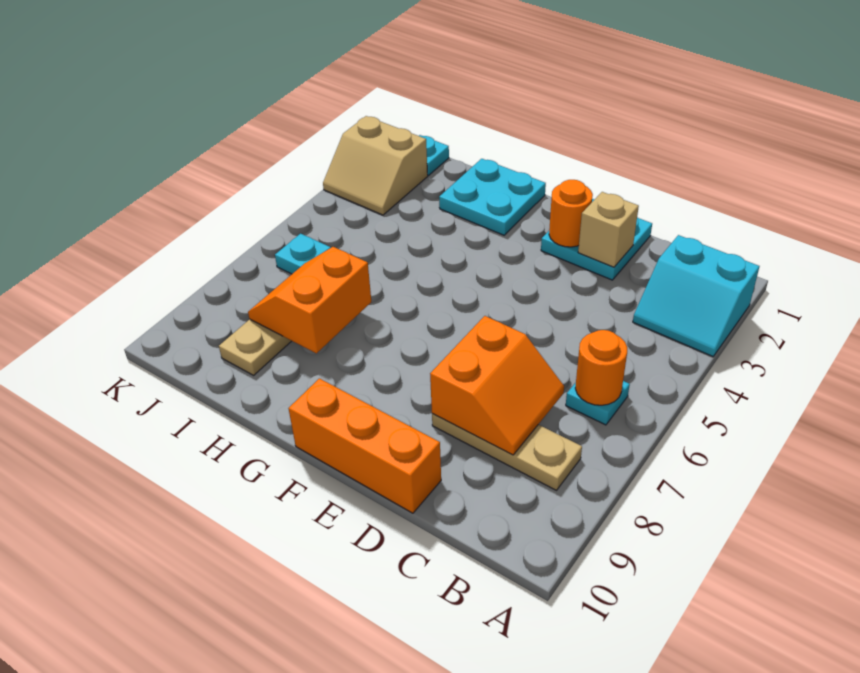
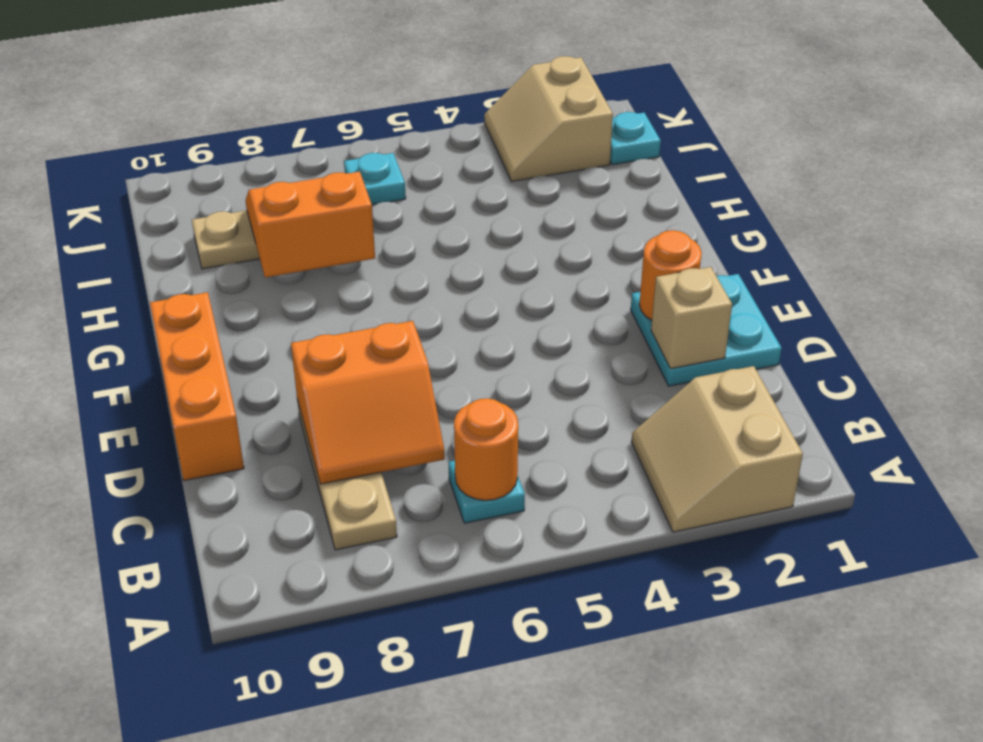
cyan slope A2:B3 level 1 top 2 -> tan slope A2:B3 level 1 top 2
cyan plate G1:H2 level 1 -> none

